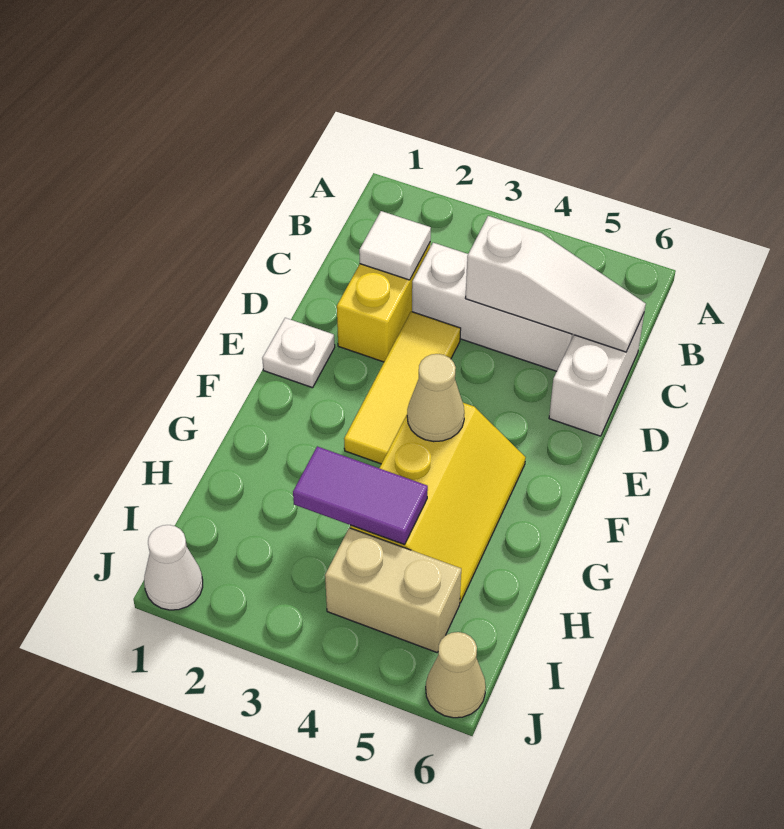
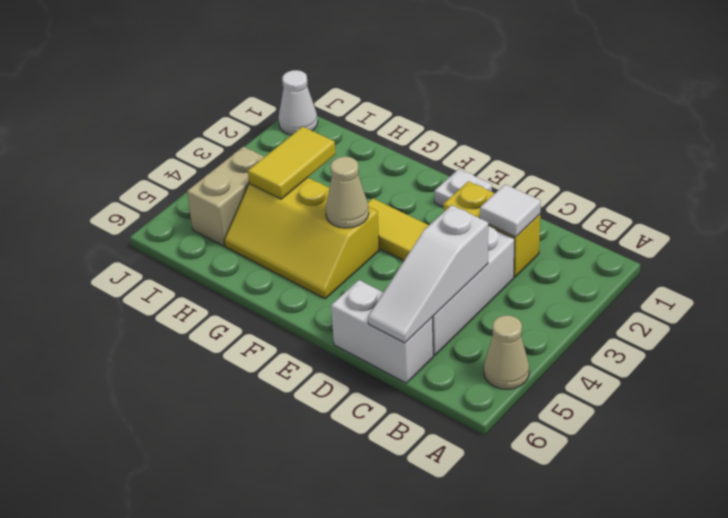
purple tile H3:H4 level 2 -> yellow tile H3:H4 level 2
tan cone J6 level 1 -> tan cone A5 level 1

